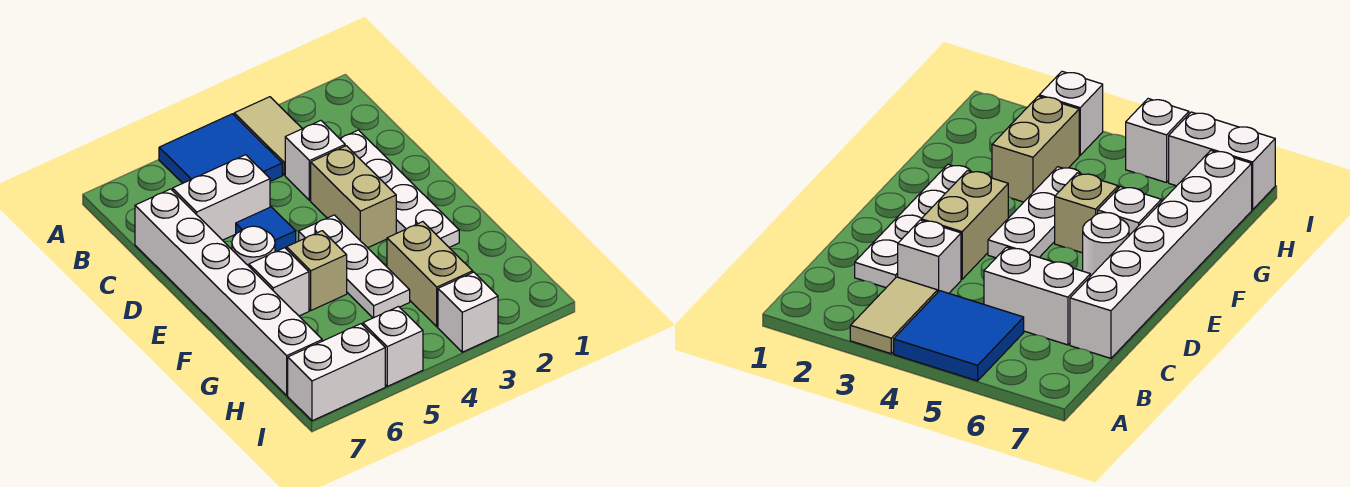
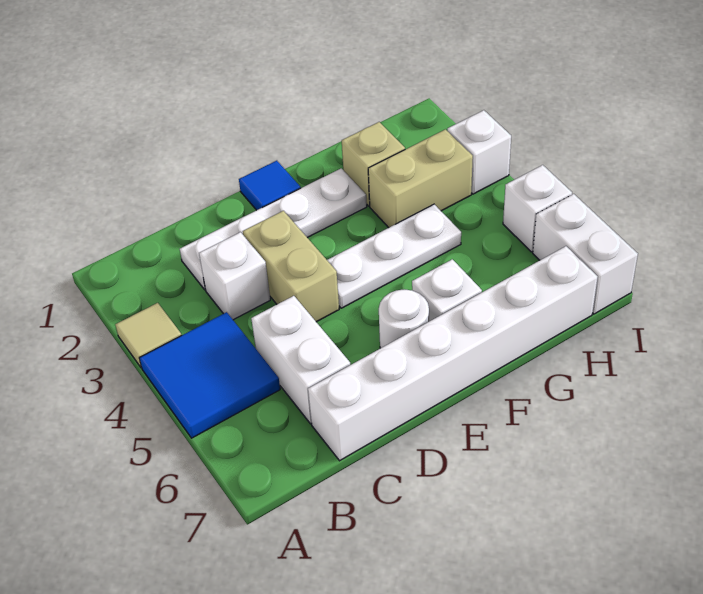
tan tile A3:B3 level 1 -> tan tile A3 level 1
tan brick D3:E3 level 1 -> tan brick D3:D4 level 1
blue tile D5 level 1 -> blue tile E1 level 1
tan brick F5 level 1 -> tan brick G2 level 1

